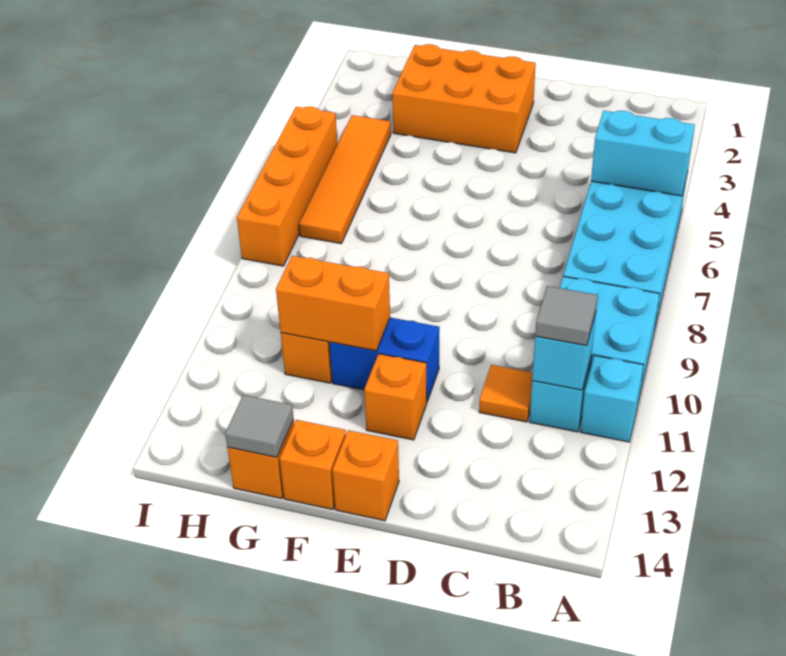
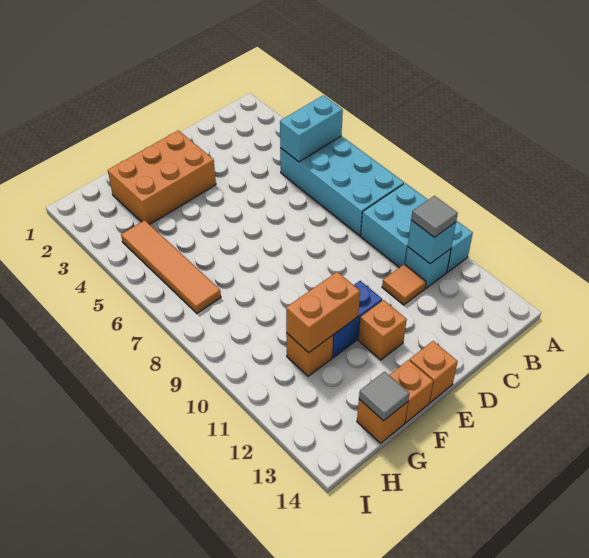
orange brick I5:I8 level 1 -> none

